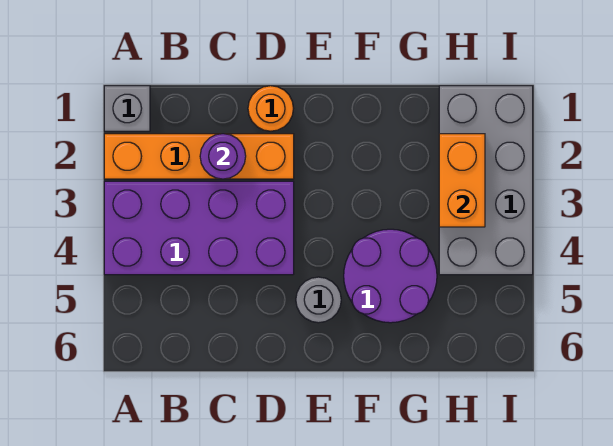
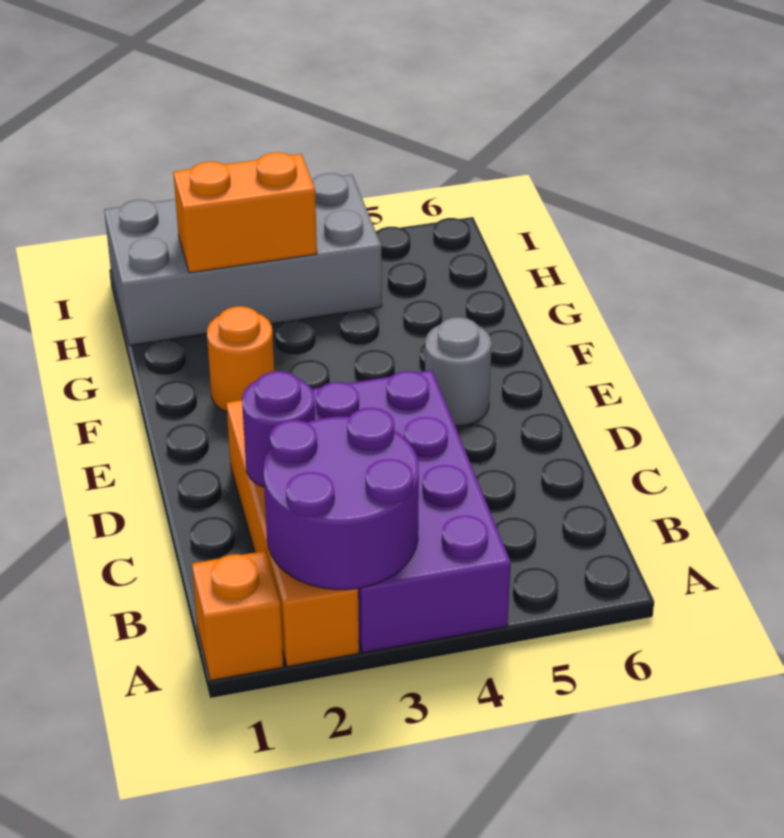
grey brick A1 level 1 -> orange brick A1 level 1
orange round brick D1 level 1 -> orange round brick F2 level 1
purple round brick F4:G5 level 1 -> purple round brick A2:B3 level 2

